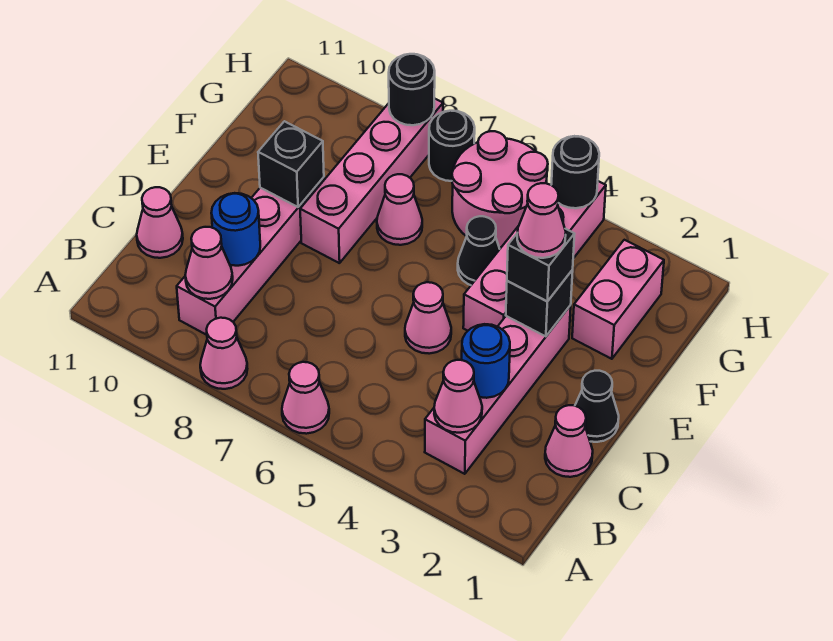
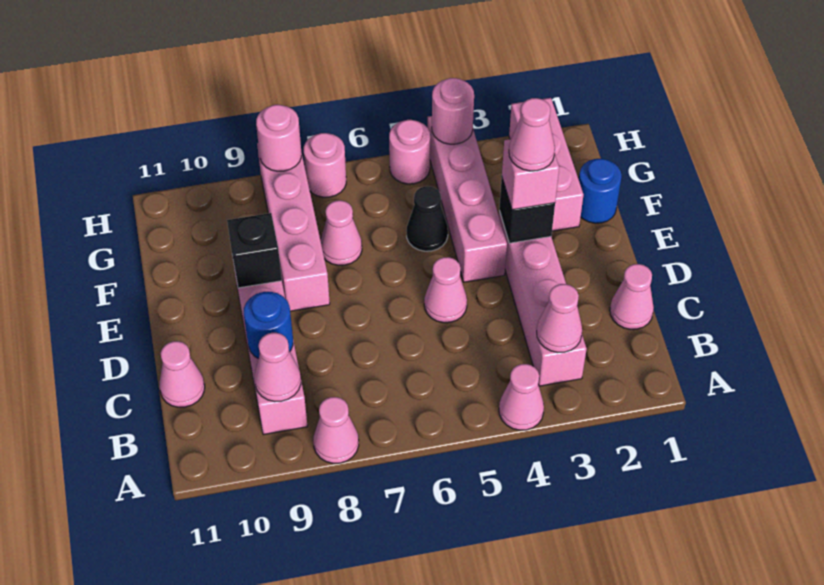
pink cone A6 level 1 -> pink cone A4 level 1
blue round brick C3 level 2 -> blue round brick F1 level 1
black cone D1 level 1 -> none
black brick E3 level 3 -> pink brick E3 level 3
pink brick F2:G2 level 1 -> pink brick F2:H2 level 1
pink round brick G5:H6 level 1 -> pink round brick H5 level 1
black round brick H4 level 2 -> pink round brick H4 level 2
black round brick H7 level 1 -> pink round brick H7 level 1
black round brick H8 level 2 -> pink round brick H8 level 2

